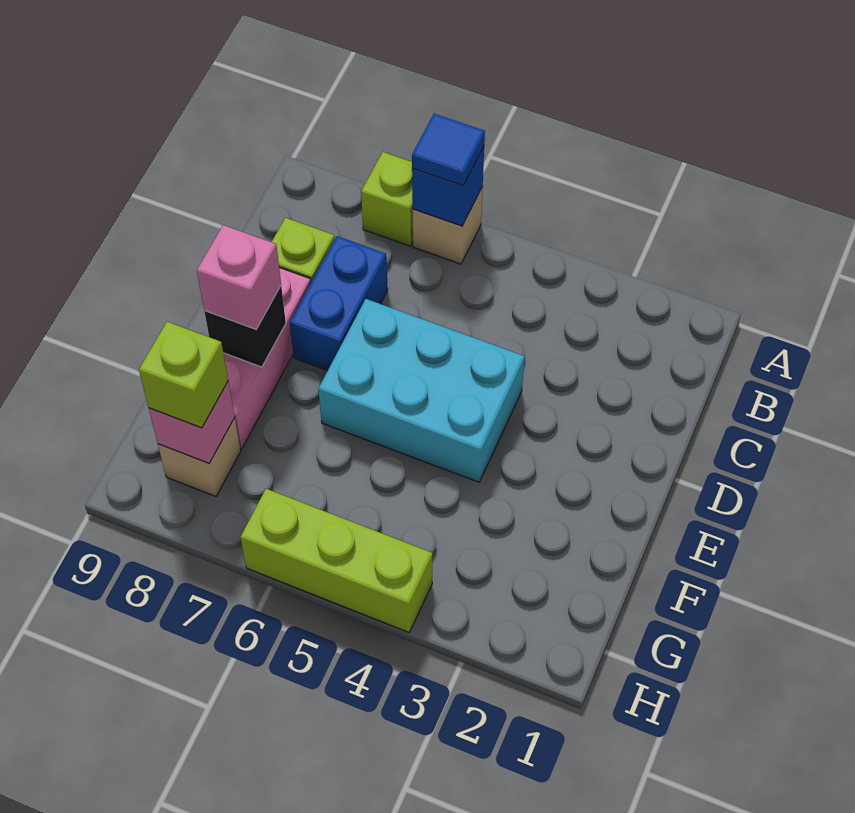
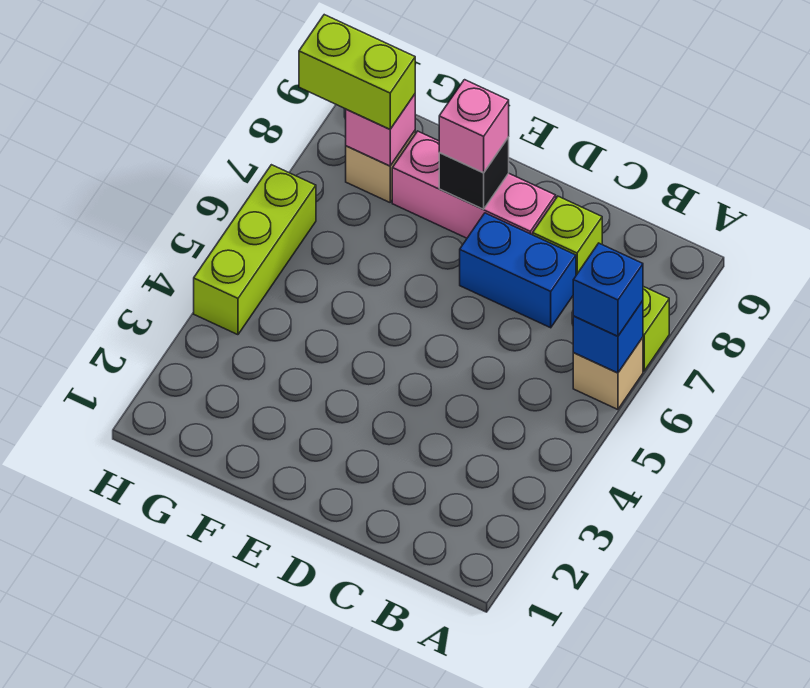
blue tile A6 level 3 -> blue brick A6 level 3
cyan brick D4:E6 level 1 -> none
lime brick G8 level 3 -> lime brick G8:H8 level 3

